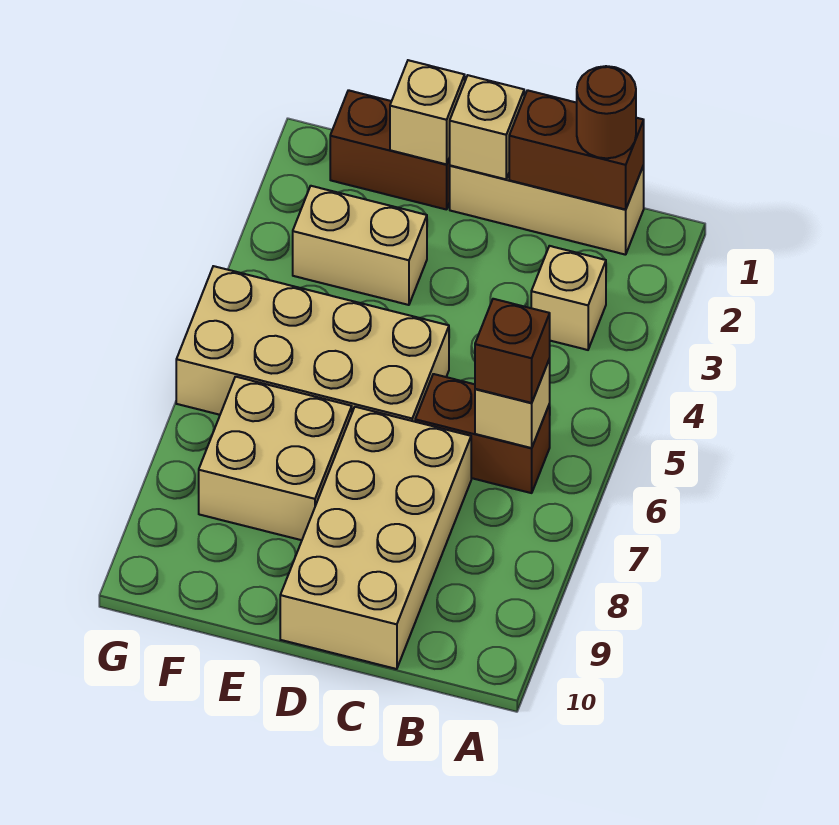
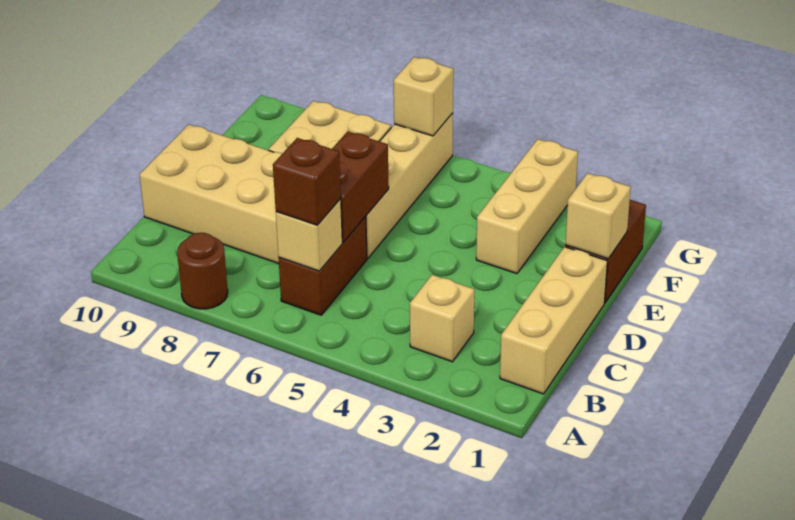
brown brick B1:C1 level 2 -> brown brick C6:D6 level 2
brown round brick B1 level 3 -> brown round brick A8 level 1
tan brick D1 level 2 -> tan brick G6 level 2
tan brick D5:G6 level 1 -> tan brick D6:G6 level 1
tan brick E3:F3 level 1 -> tan brick E3:G3 level 1

